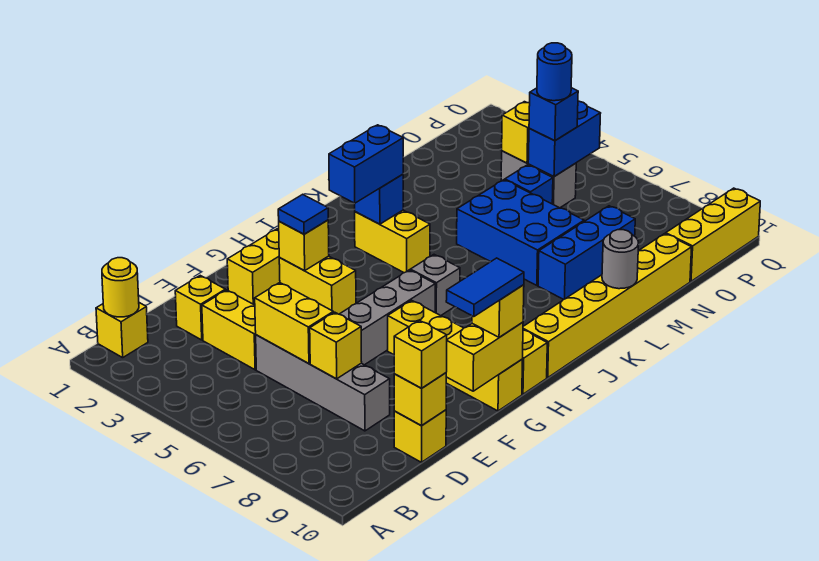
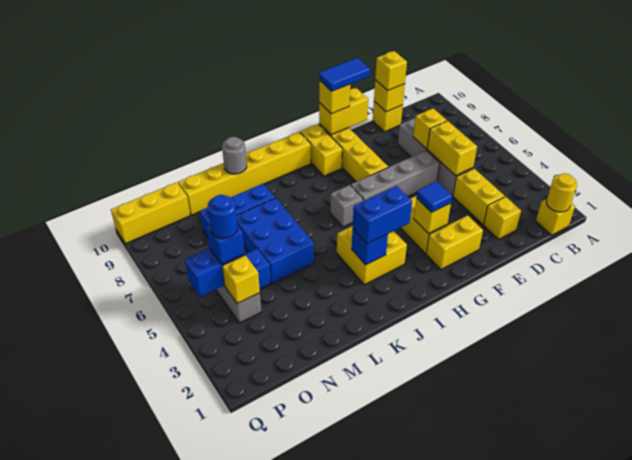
yellow brick J3:J4 level 1 -> yellow brick I3:J4 level 1

